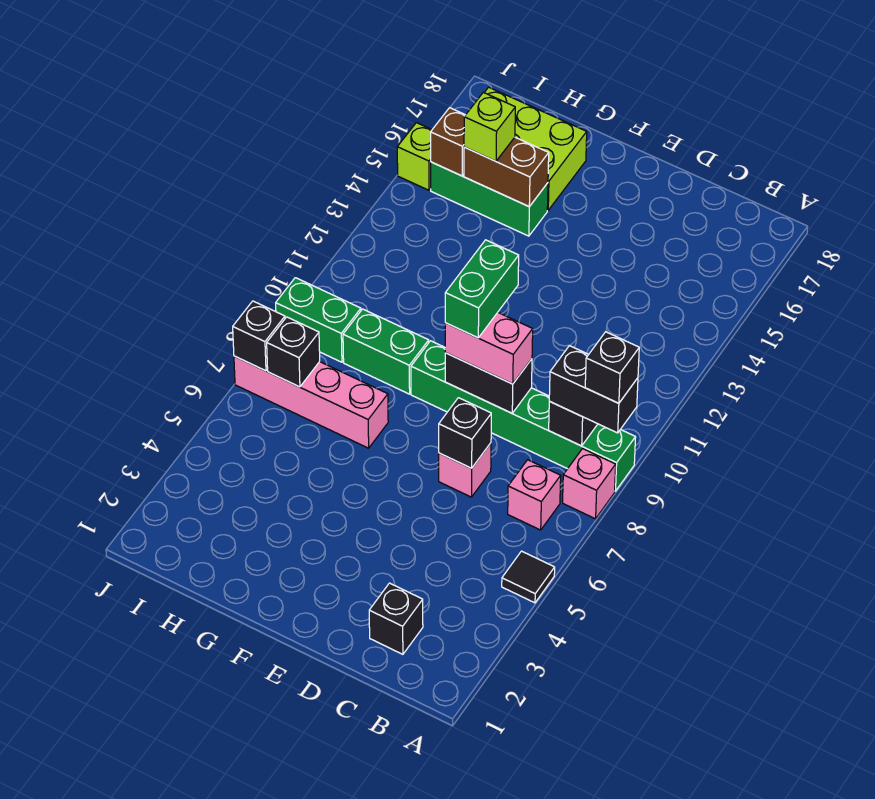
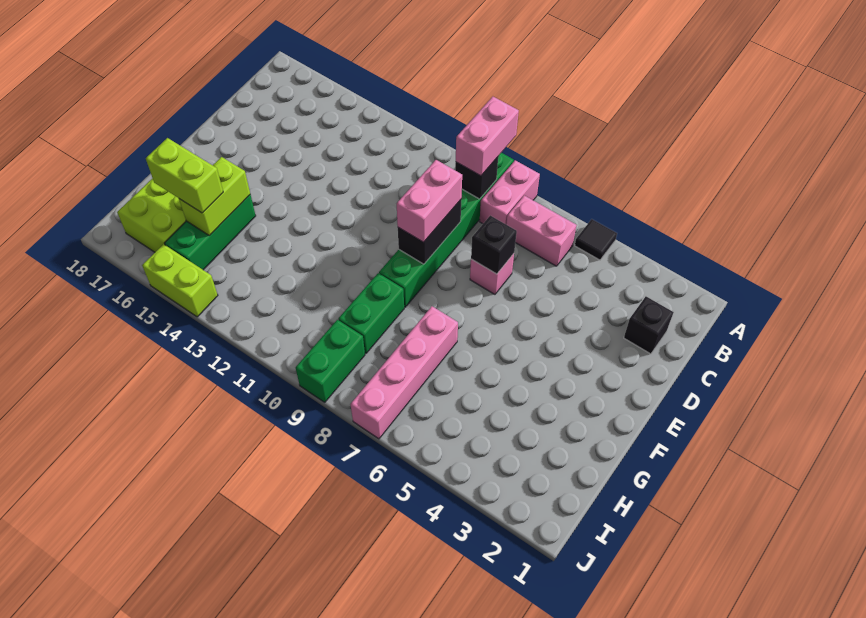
pink brick A8 level 1 -> pink brick A8:B8 level 1
black brick A9:B9 level 3 -> pink brick A9:B9 level 3
black brick A9 level 4 -> none
pink brick B7 level 1 -> pink brick B6:B7 level 1
green brick E9:E10 level 4 -> none
brown brick G15:H15 level 2 -> lime brick G15:H15 level 2
lime brick H15 level 3 -> lime brick H15:H16 level 3
black brick I7 level 2 -> none
brown brick I15 level 2 -> none
black brick J7 level 2 -> none
lime brick J15 level 1 -> lime brick J14:J15 level 1

